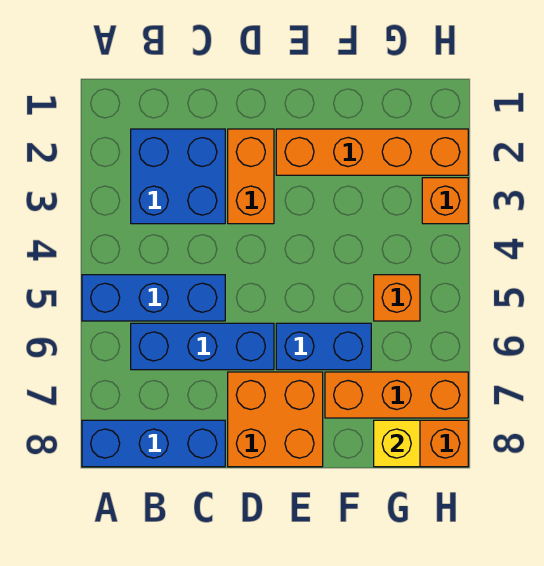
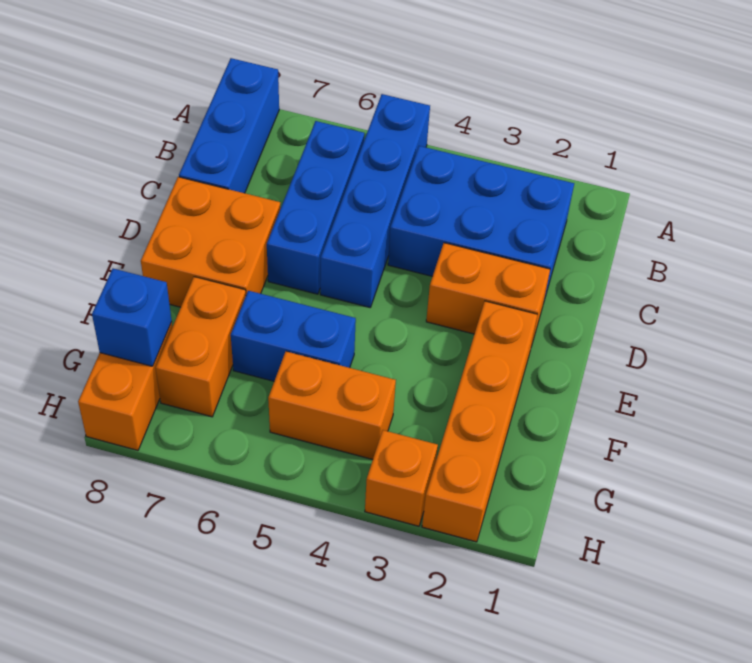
blue brick A5:C5 level 1 -> blue brick A5:D5 level 1
blue brick B2:C3 level 1 -> blue brick B2:C4 level 1
blue brick E6:F6 level 1 -> blue brick F5:F6 level 1
orange brick F7:H7 level 1 -> orange brick F7:G7 level 1
orange brick G5 level 1 -> orange brick G4:G5 level 1
yellow brick G8 level 2 -> blue brick G8 level 2

